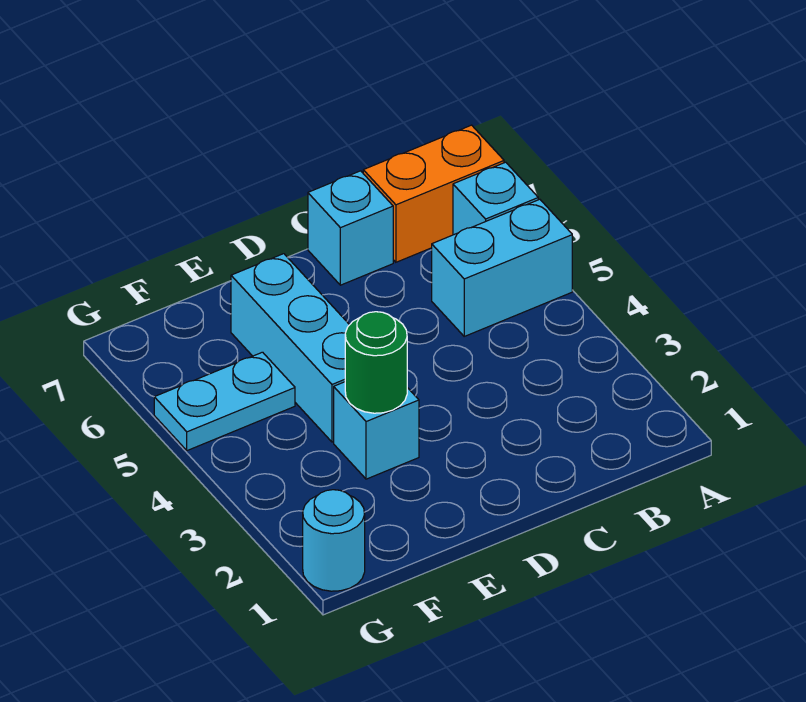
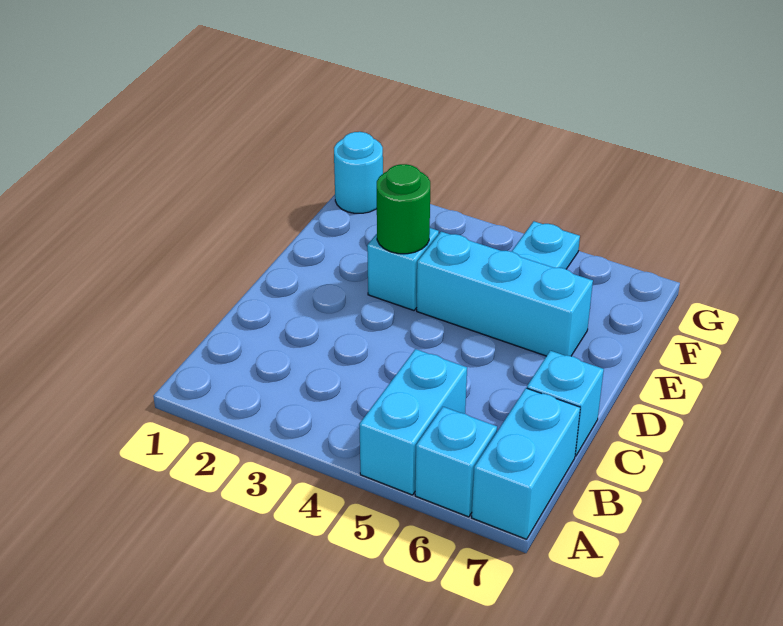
orange brick A7:B7 level 1 -> cyan brick A7:B7 level 1

